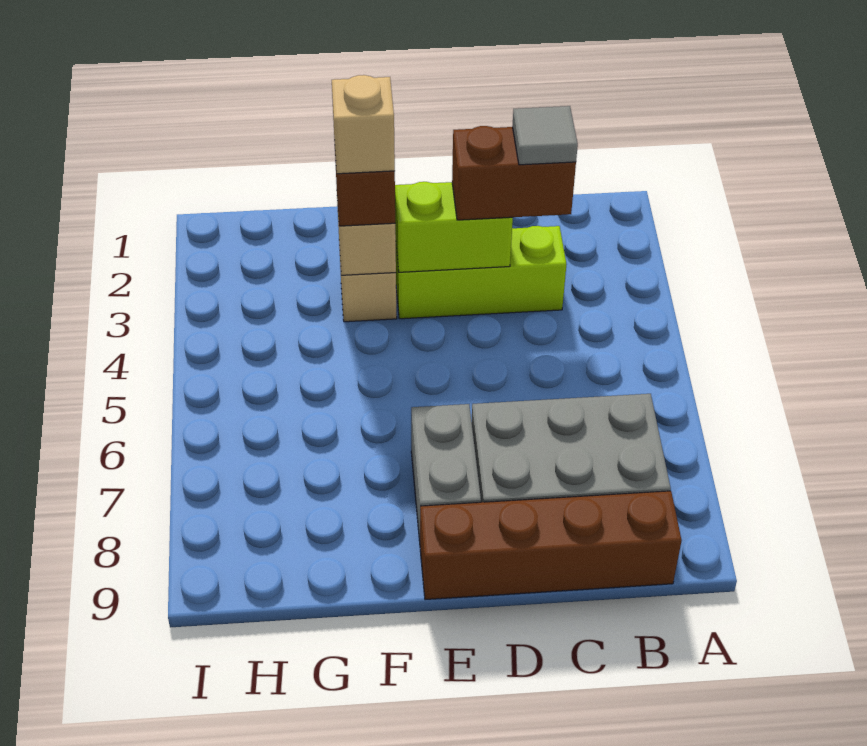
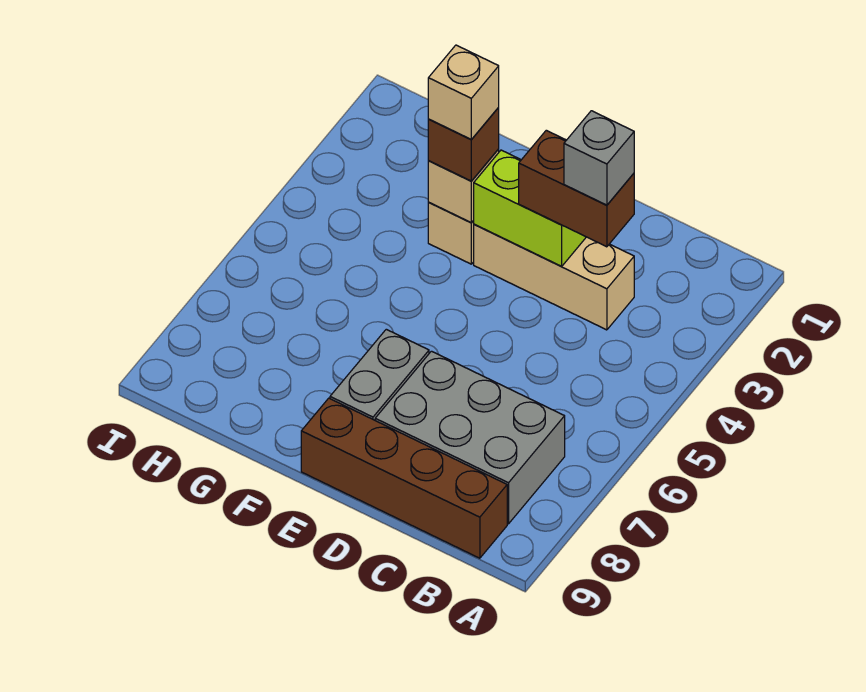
lime brick C3:E3 level 1 -> tan brick C3:E3 level 1
grey tile C3 level 4 -> grey brick C3 level 4

